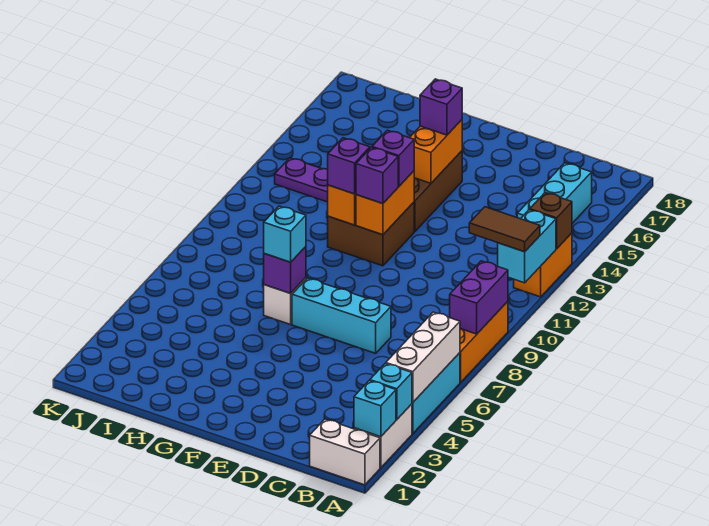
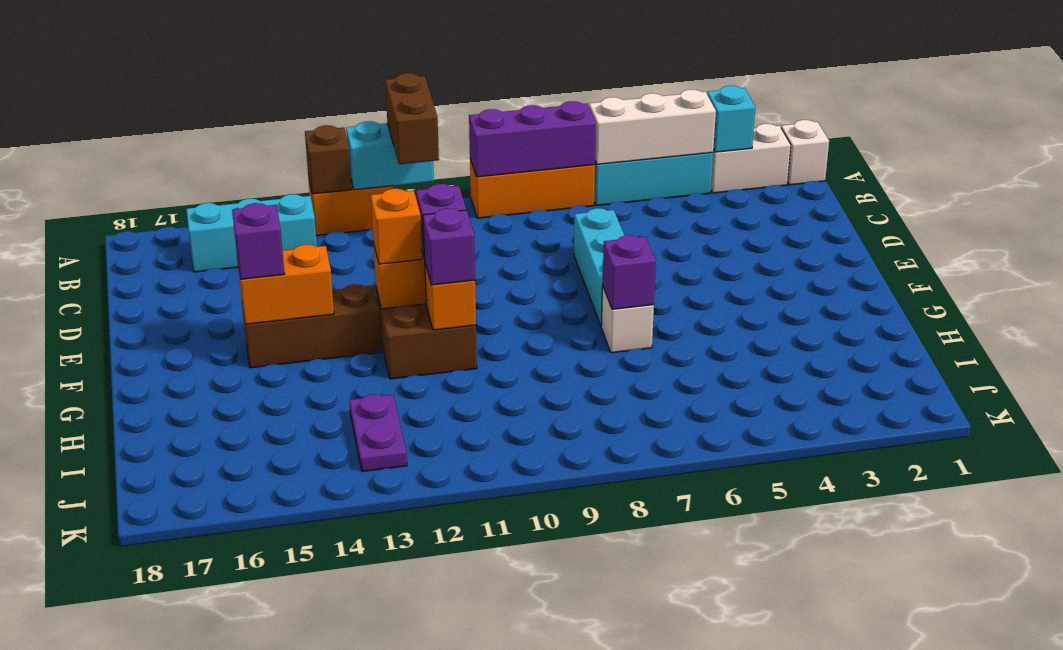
white brick A1:B1 level 1 -> white brick A1 level 1
cyan brick A2 level 2 -> none
purple brick A8:A9 level 2 -> purple brick A7:A9 level 2
brown tile A11:B11 level 3 -> brown brick A11:B11 level 3
purple brick F12 level 3 -> orange brick F12 level 3
cyan brick G7 level 3 -> none

